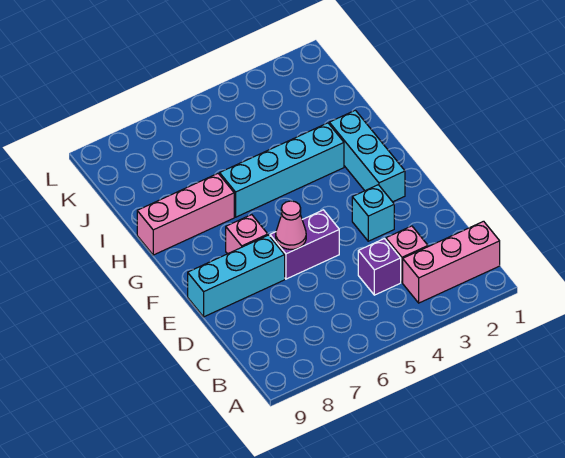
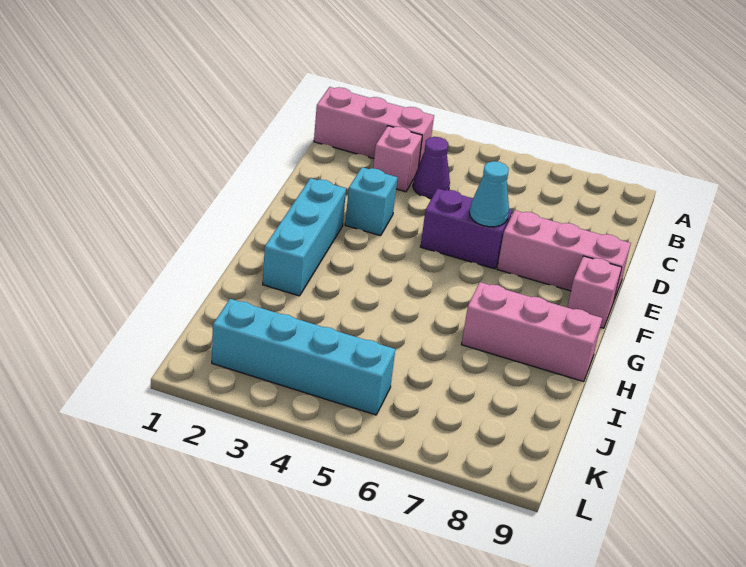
purple brick C4 level 1 -> purple cone C4 level 1
pink cone E6 level 2 -> cyan cone E6 level 2
cyan brick E7:E9 level 1 -> pink brick E7:E9 level 1
pink brick F7 level 1 -> pink brick F9 level 1
cyan brick H3:H6 level 1 -> cyan brick K2:K5 level 1

